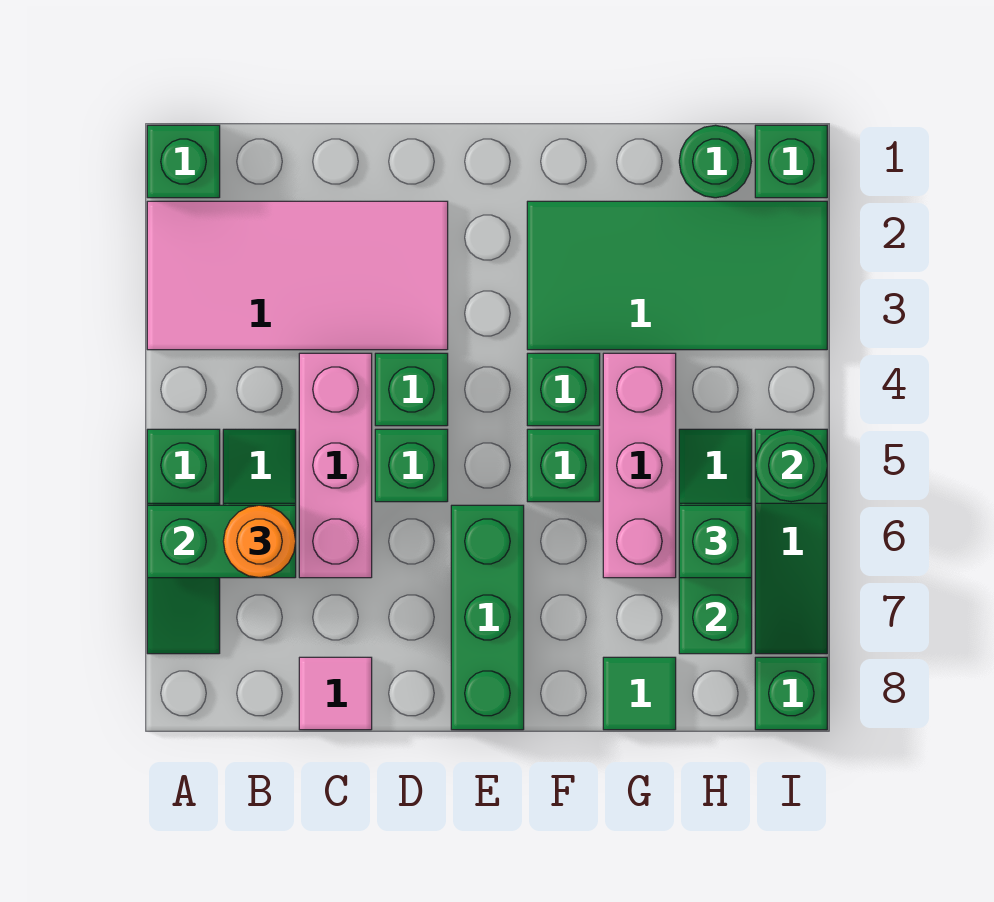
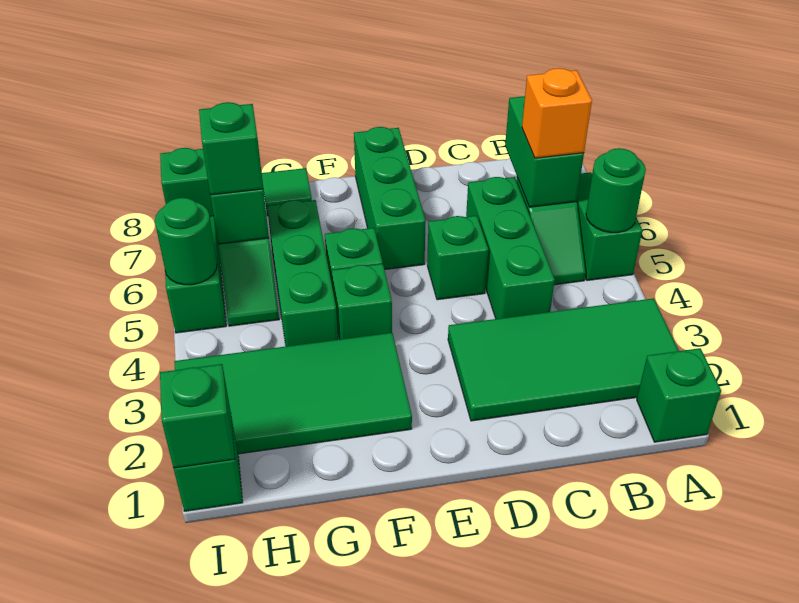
pink tile A2:D3 level 1 -> green tile A2:D3 level 1
green brick A6:B6 level 2 -> green brick B6:B7 level 2
orange round brick B6 level 3 -> orange brick B6 level 3
pink brick C4:C6 level 1 -> green brick C4:C6 level 1
pink tile C8 level 1 -> none
green brick D4 level 1 -> green brick I1 level 2
pink brick G4:G6 level 1 -> green brick G4:G6 level 1
green round brick H1 level 1 -> green round brick A5 level 2

